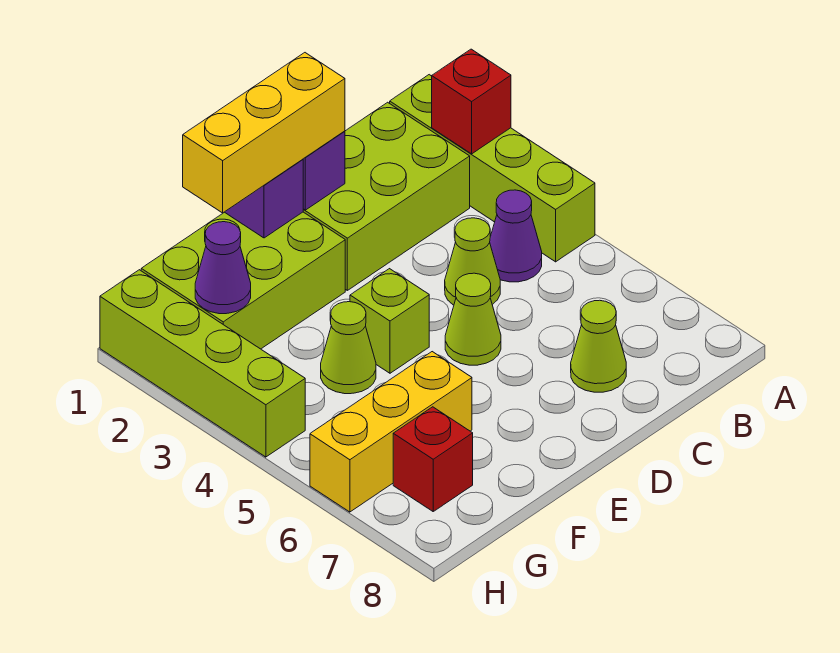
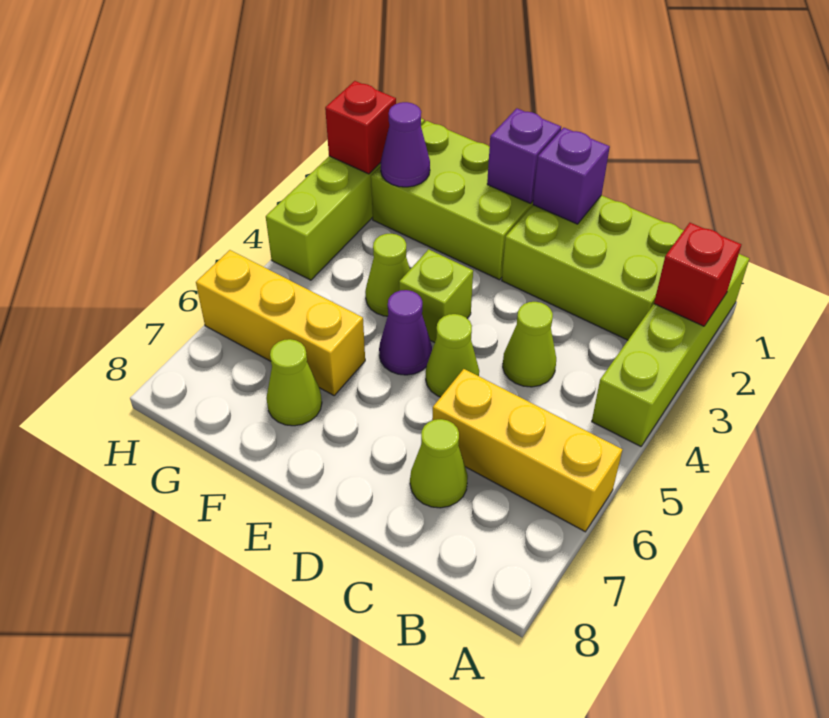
purple cone B4 level 1 -> purple cone E5 level 1
yellow brick D1:F1 level 3 -> yellow brick A6:C6 level 1
none -> lime cone F7 level 1
red brick G7 level 1 -> red brick H2 level 2

